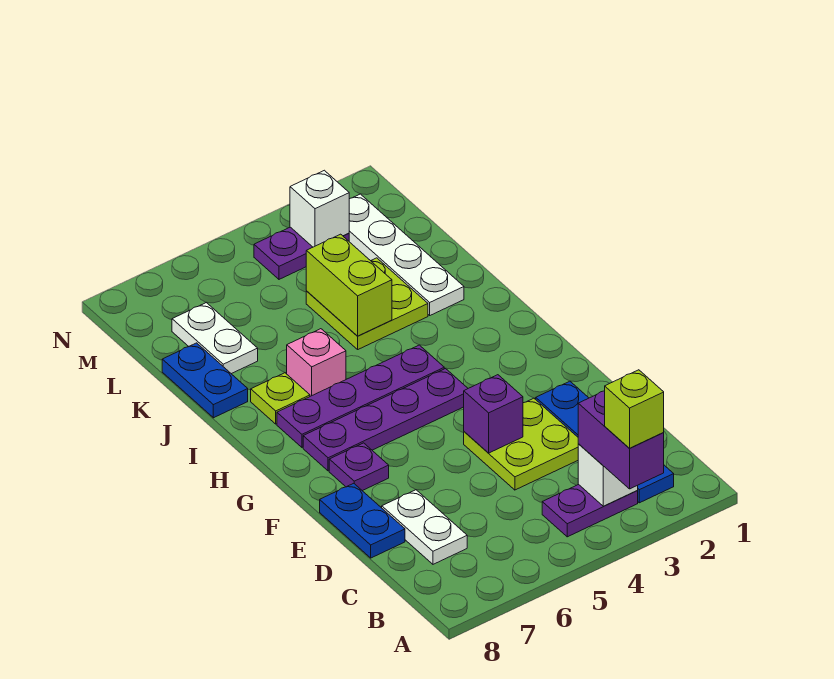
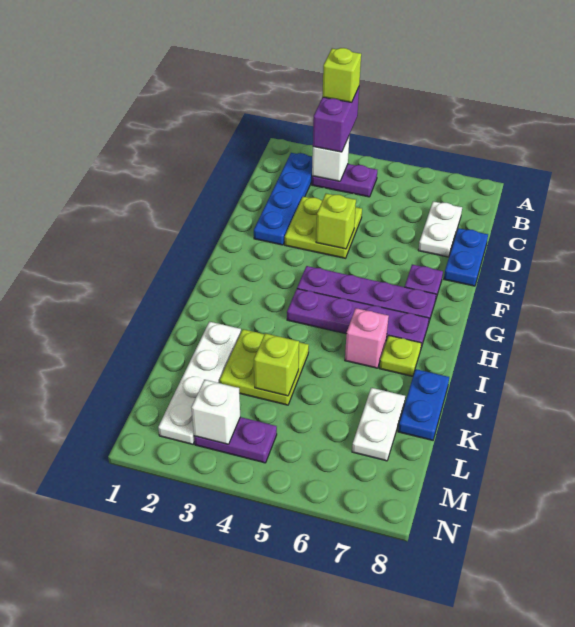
purple brick E4 level 2 -> lime brick E4 level 2
lime brick J4:K4 level 2 -> lime brick K4 level 2

